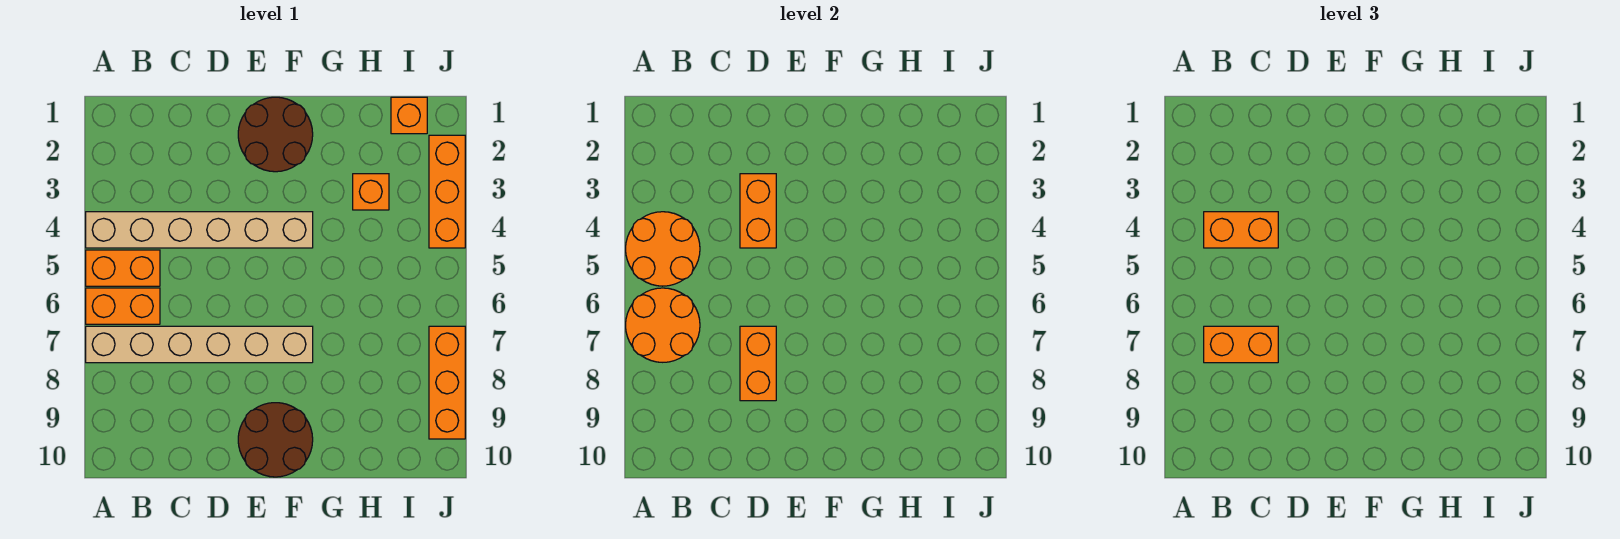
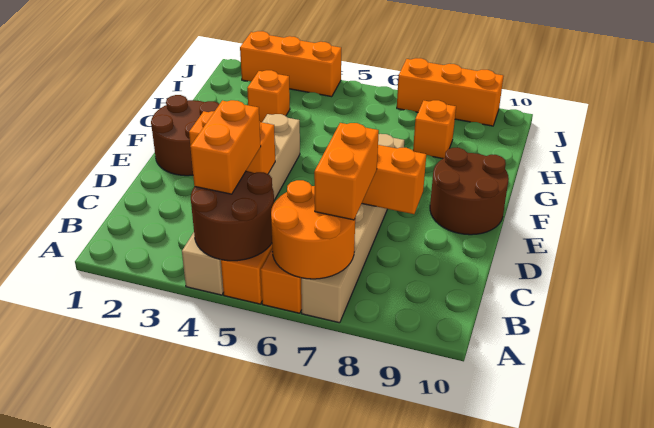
orange round brick A4:B5 level 2 -> brown round brick A4:B5 level 2
orange brick I1 level 1 -> orange brick H8 level 1

